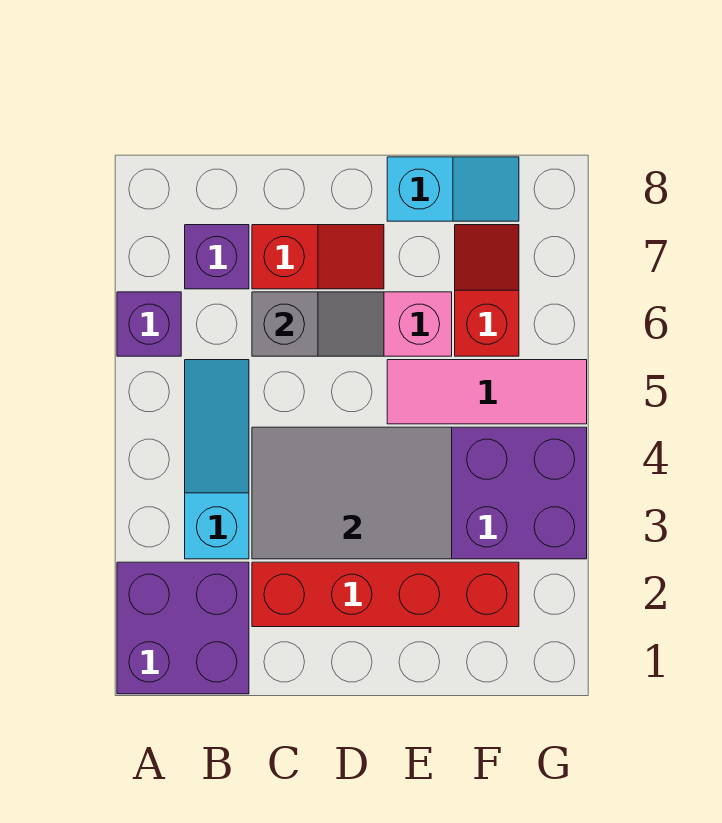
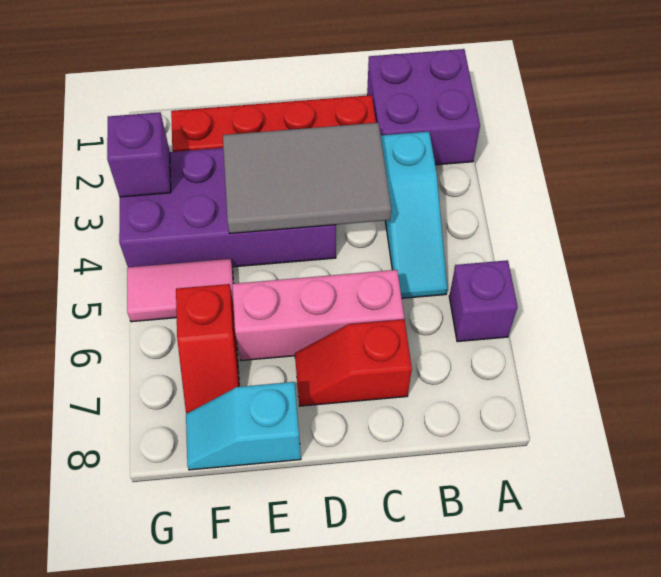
purple brick B7 level 1 -> purple brick G3 level 2
grey slope C6:D6 level 2 top C -> none
pink tile E5:G5 level 1 -> pink tile F5:G5 level 1

